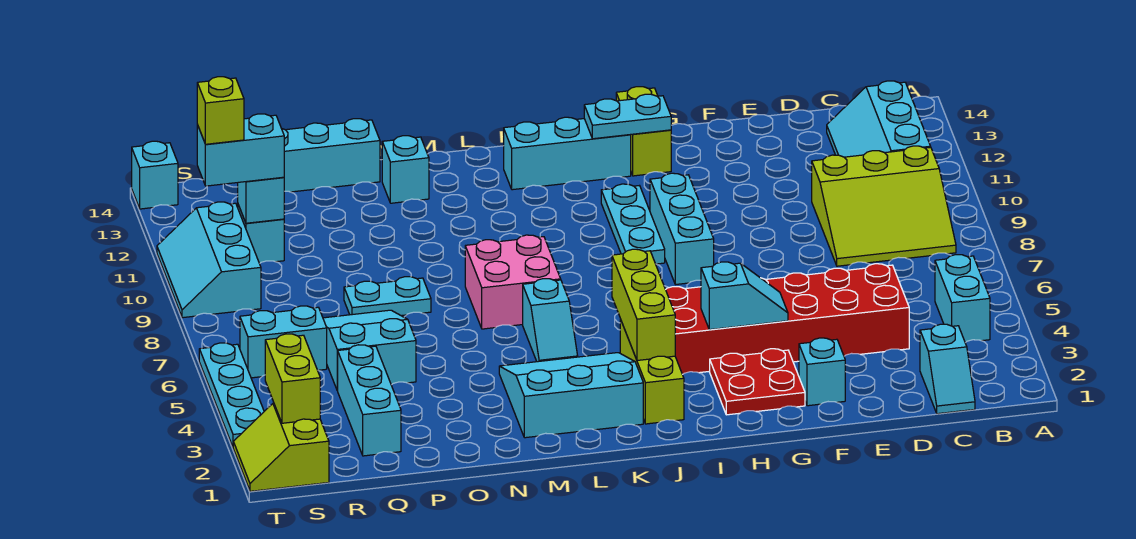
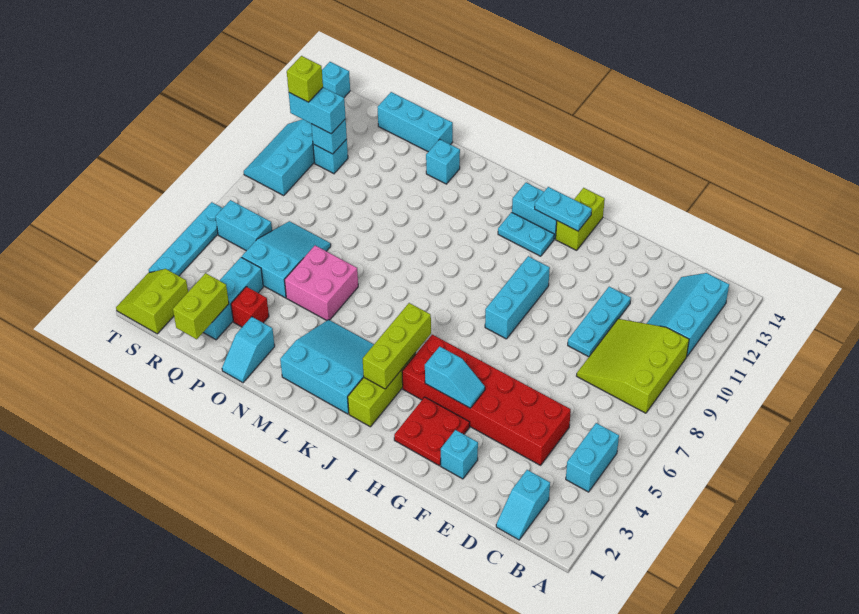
lime slope B8:D10 level 1 top 10 -> lime slope B8:D10 level 1 top B
cyan plate I9:I11 level 1 -> cyan plate E9:E11 level 1
cyan brick I13:K13 level 1 -> cyan brick I13:J13 level 1
cyan slope L5:L6 level 1 top 6 -> cyan slope O1:O2 level 1 top 2
pink brick L7:M8 level 1 -> pink brick N5:O6 level 1
cyan plate O8:P8 level 1 -> cyan plate I12:J12 level 1
none -> red brick P3 level 1
lime brick S2:S3 level 2 -> lime brick Q1:Q2 level 2

